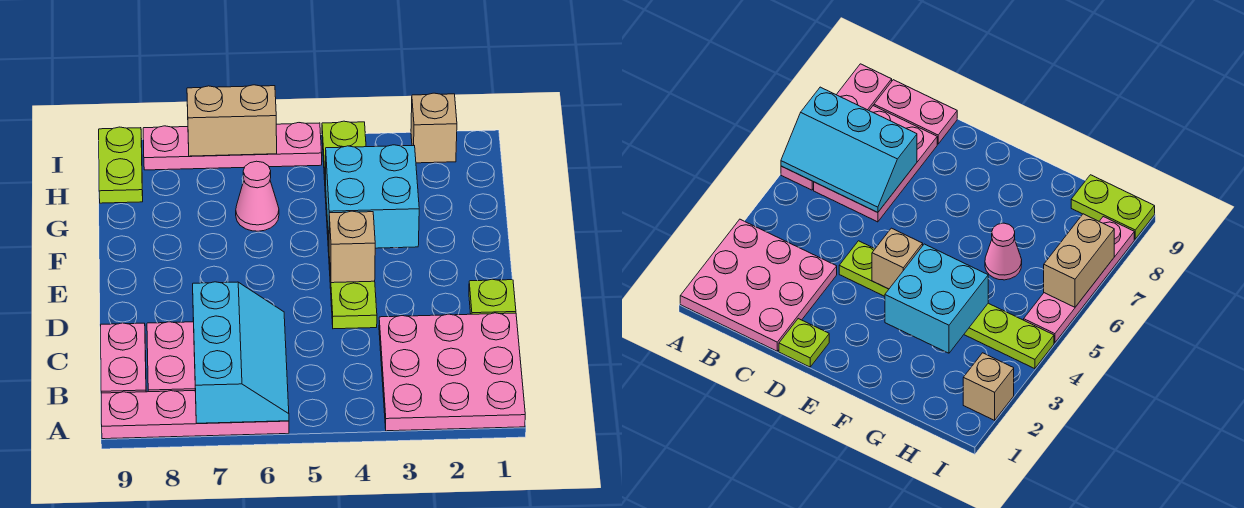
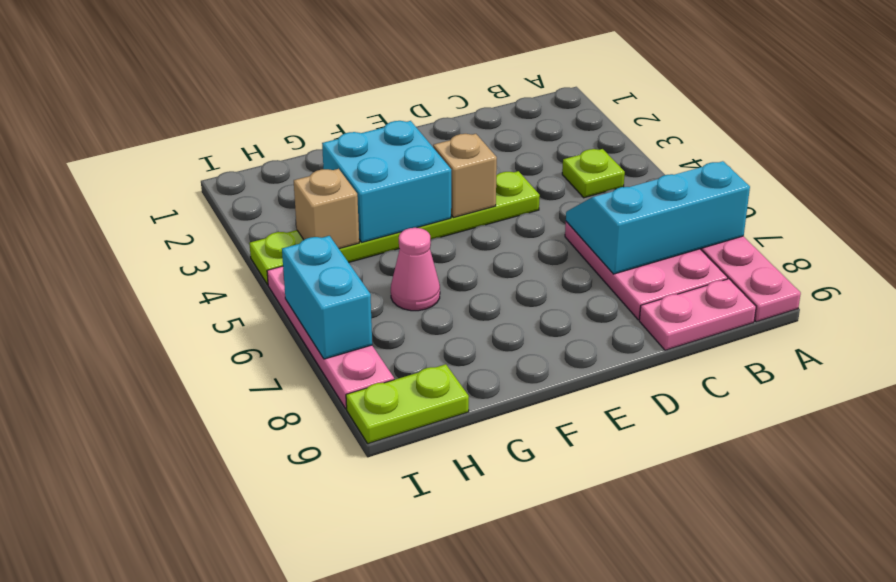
pink plate A1:C3 level 1 -> none
lime plate D1 level 1 -> lime plate B4 level 1
tan brick I2 level 1 -> tan brick H4 level 2
tan brick I6:I7 level 2 -> cyan brick I6:I7 level 2

